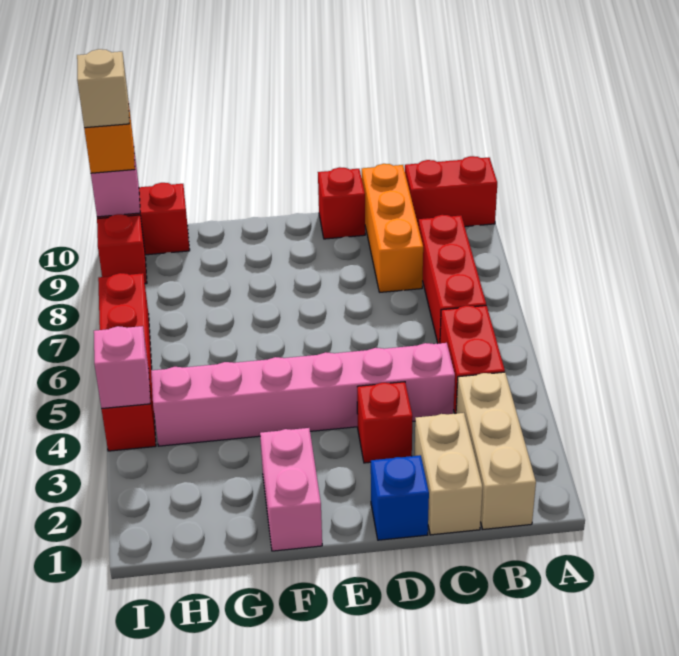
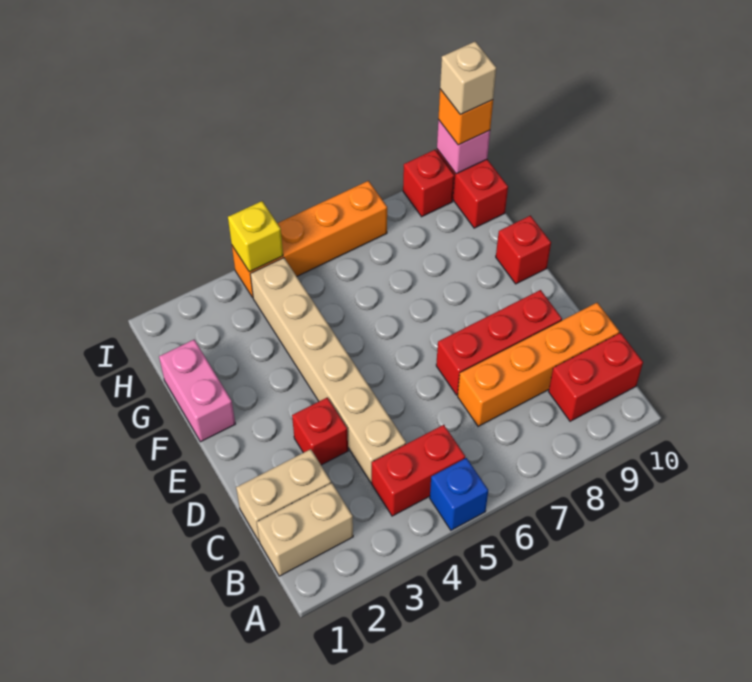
red brick A10:B10 level 1 -> red brick B9:B10 level 1
tan brick B1:B3 level 1 -> tan brick B1:B2 level 1
red brick B6:B8 level 1 -> red brick D7:D9 level 1
pink brick C4:H4 level 1 -> tan brick C4:H4 level 1
orange brick C8:C10 level 1 -> orange brick C7:C10 level 1
blue brick D1 level 1 -> blue brick A5 level 1
red brick D10 level 1 -> red brick F10 level 1
pink brick F1:F2 level 1 -> pink brick F1:G1 level 1
red brick I4:I7 level 1 -> orange brick I4:I7 level 1
pink brick I4 level 2 -> yellow brick I4 level 2

